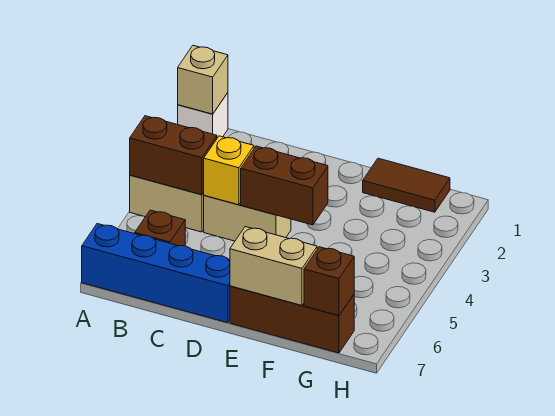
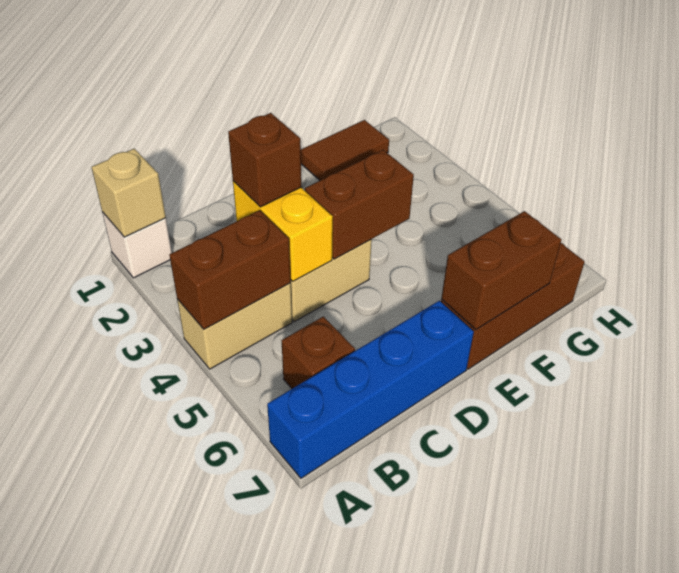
yellow brick C4 level 2 -> yellow brick C3:C4 level 2
tan brick E7:F7 level 2 -> brown brick E7:F7 level 2
brown brick G7 level 2 -> brown brick C3 level 3

